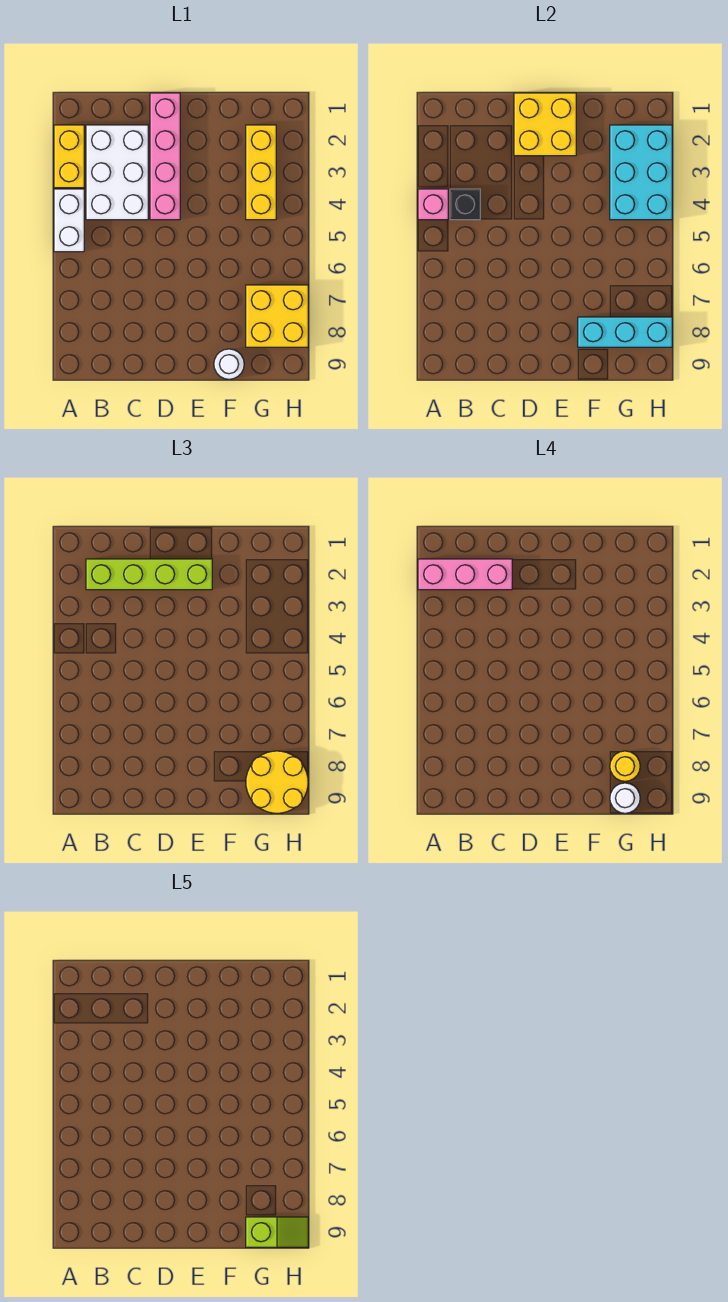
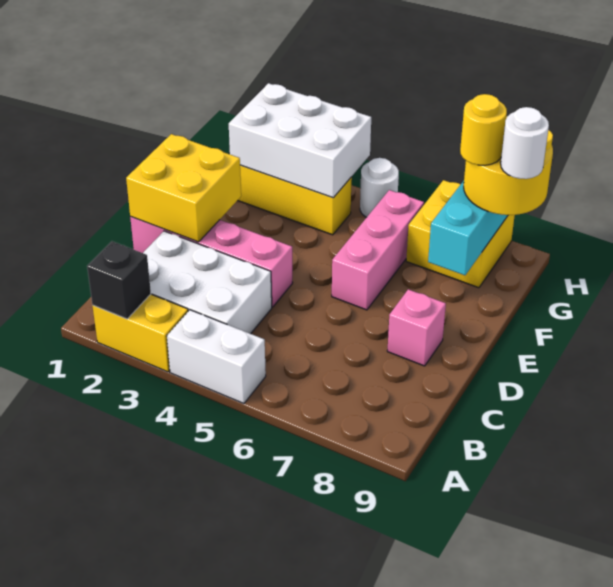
pink brick A2:C2 level 4 -> pink brick E6:G6 level 1
pink brick A4 level 2 -> pink brick D8 level 1
lime brick B2:E2 level 3 -> none
black brick B4 level 2 -> black brick A2 level 2
white round brick F9 level 1 -> white round brick H5 level 1
cyan brick G2:H4 level 2 -> white brick G2:H4 level 2
lime slope G9:H9 level 5 top G -> none

